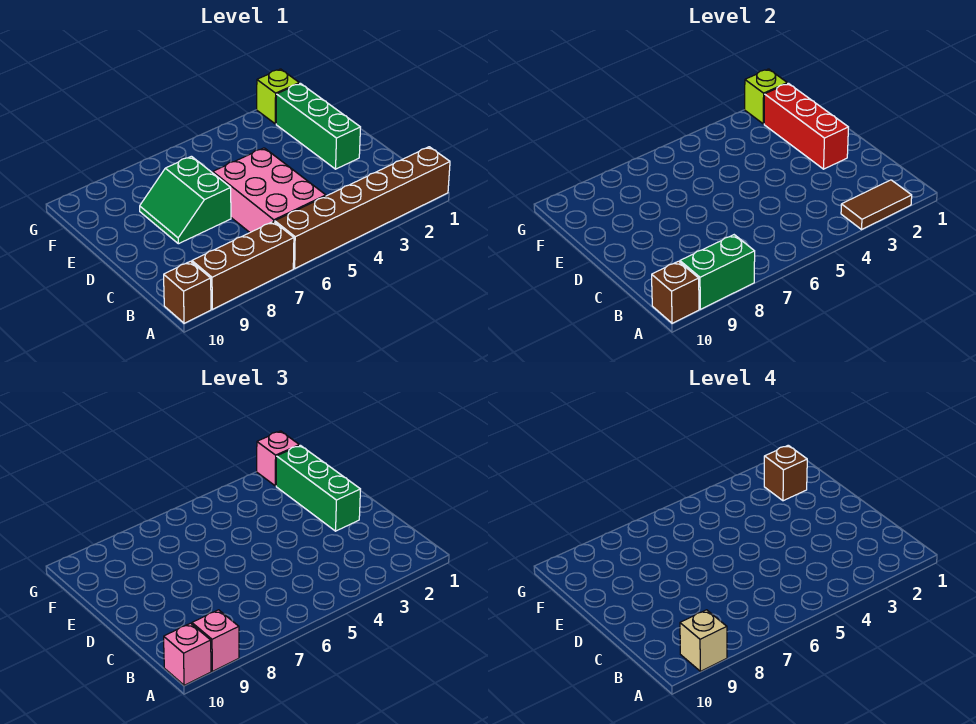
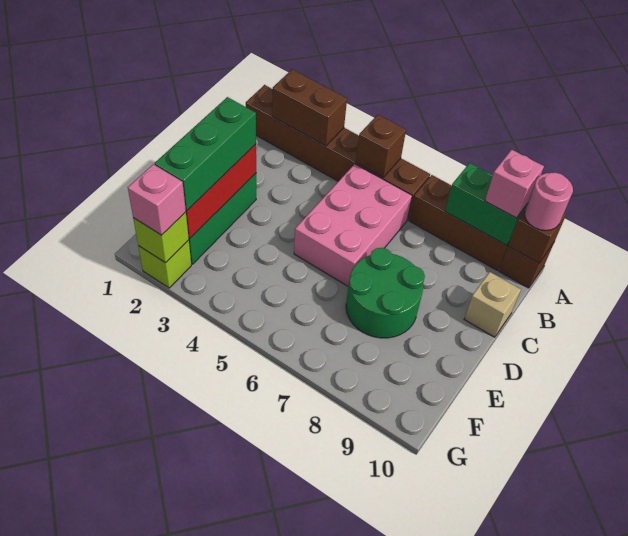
brown tile A2:A3 level 2 -> brown brick A2:A3 level 2
tan brick A9 level 4 -> tan brick C10 level 1
pink brick A10 level 3 -> pink round brick A10 level 3
green slope D7:E8 level 1 top 7 -> green round brick D7:E8 level 1
brown brick F2 level 4 -> brown brick A5 level 2

